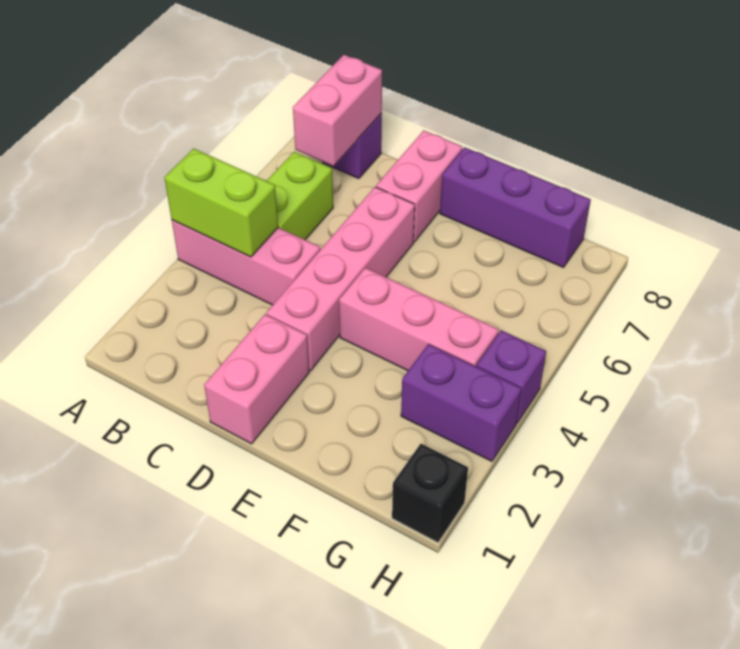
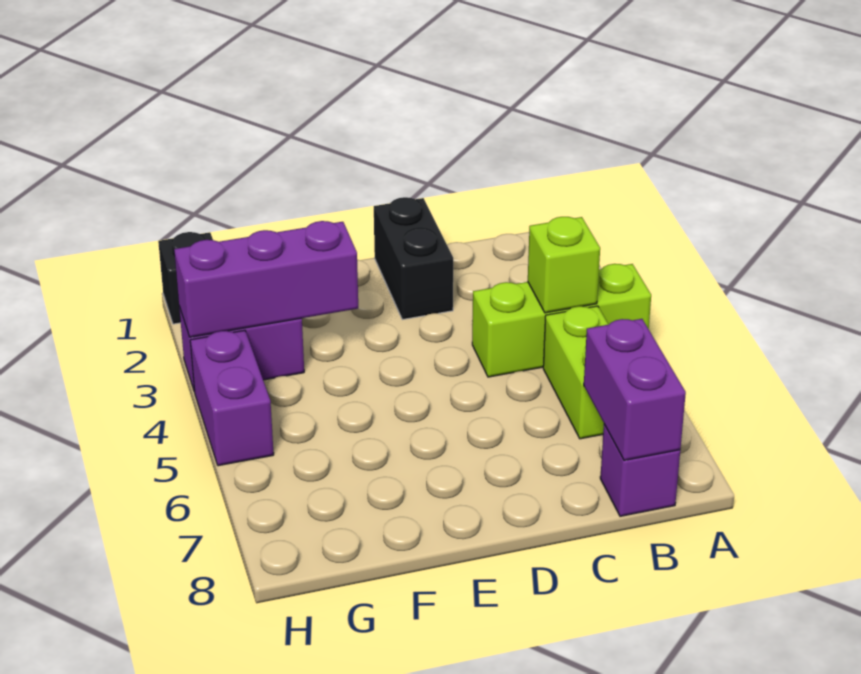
pink brick A4:C4 level 1 -> lime brick A4:C4 level 1
lime brick A4:B4 level 2 -> lime brick B4 level 2
pink brick B7:B8 level 2 -> purple brick B7:B8 level 2
pink brick D1:D2 level 1 -> black brick D1:D2 level 1
pink brick D3:D6 level 1 -> none
pink brick D7:D8 level 1 -> none
pink brick E4:G4 level 1 -> none
purple brick E8:G8 level 1 -> purple brick F3:H3 level 2
purple brick H4 level 1 -> purple brick H4:H5 level 1

